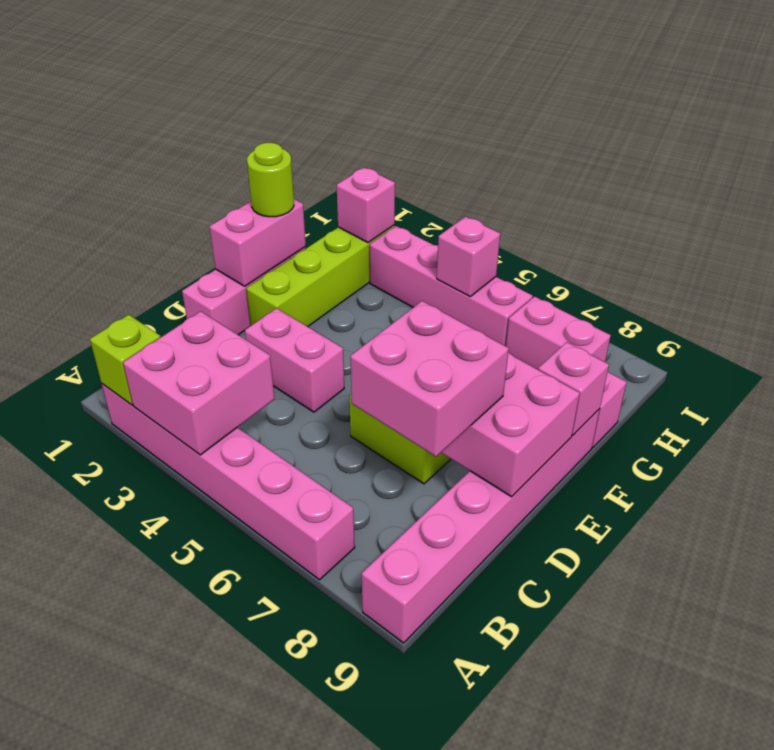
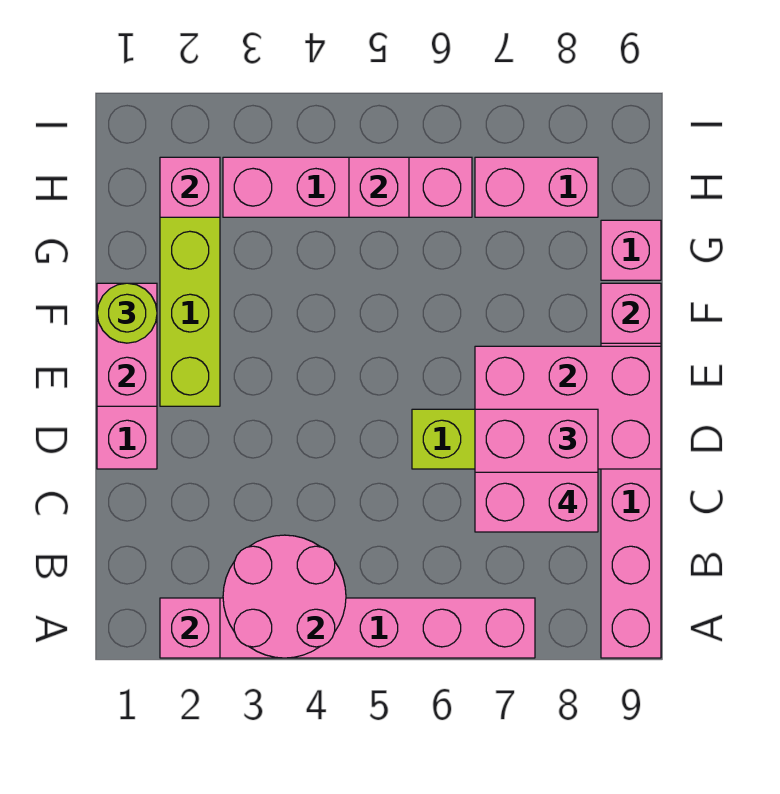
lime brick A2 level 2 -> pink brick A2 level 2
pink brick A3:B4 level 2 -> pink round brick A3:B4 level 2
pink brick D3:D4 level 1 -> pink brick C7:C8 level 4

